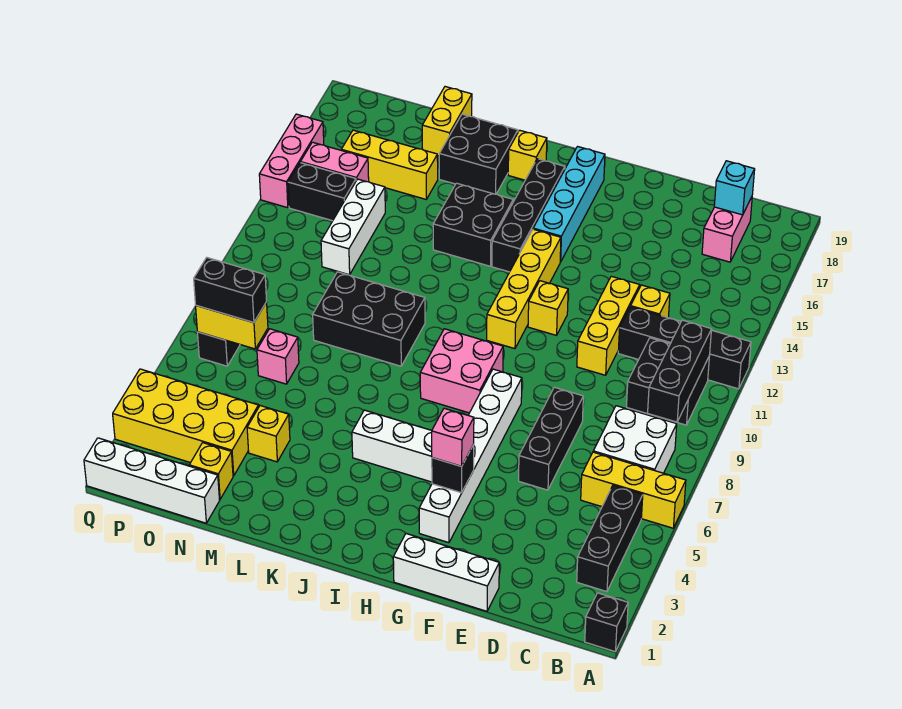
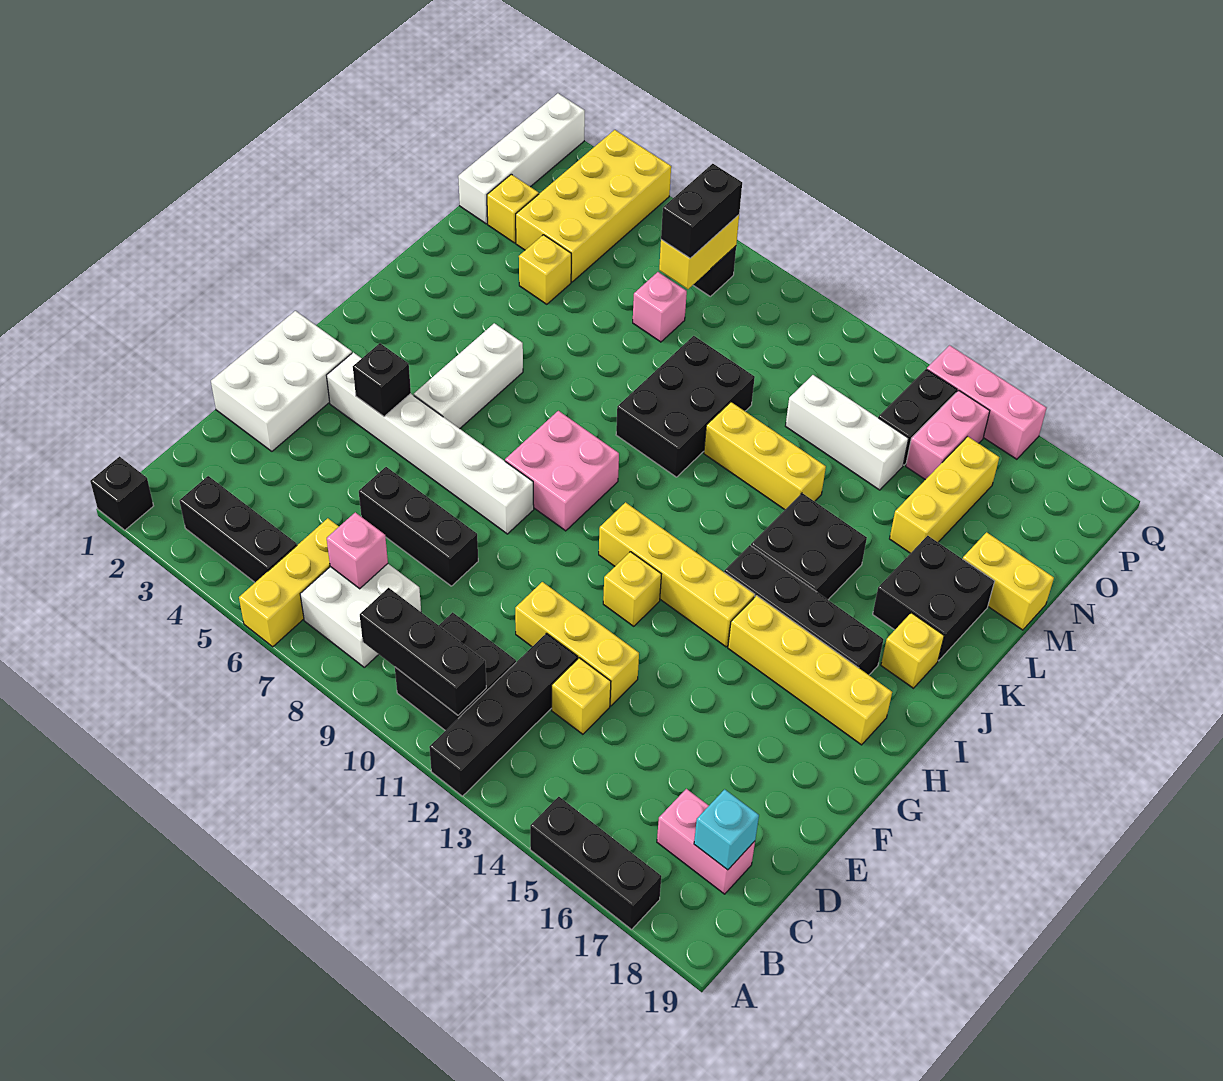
none -> black brick A15:A17 level 1
white brick E1:G1 level 1 -> white brick E1:G2 level 1
pink brick G4 level 3 -> pink brick C7 level 2
cyan brick H15:H18 level 1 -> yellow brick H15:H18 level 1
none -> yellow brick L11:L13 level 1

